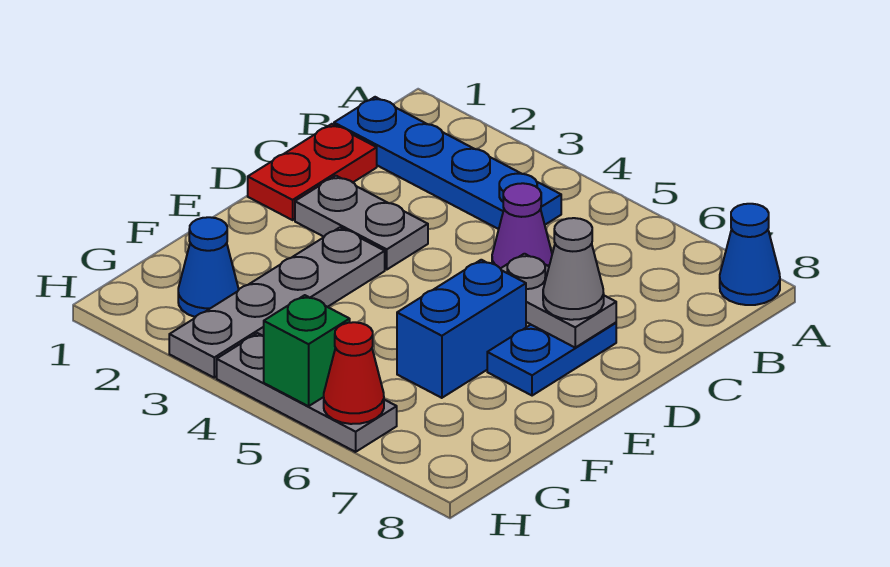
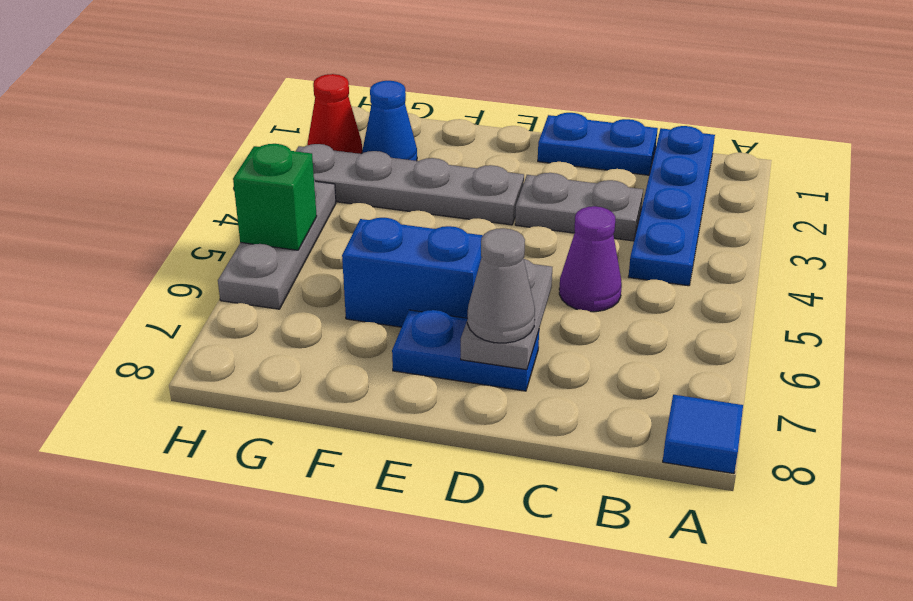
blue cone A8 level 1 -> blue tile A8 level 1
red plate C1:D1 level 1 -> blue plate C1:D1 level 1
grey plate D2:D3 level 1 -> grey plate C3:D3 level 1
red cone H6 level 2 -> red cone H2 level 1

